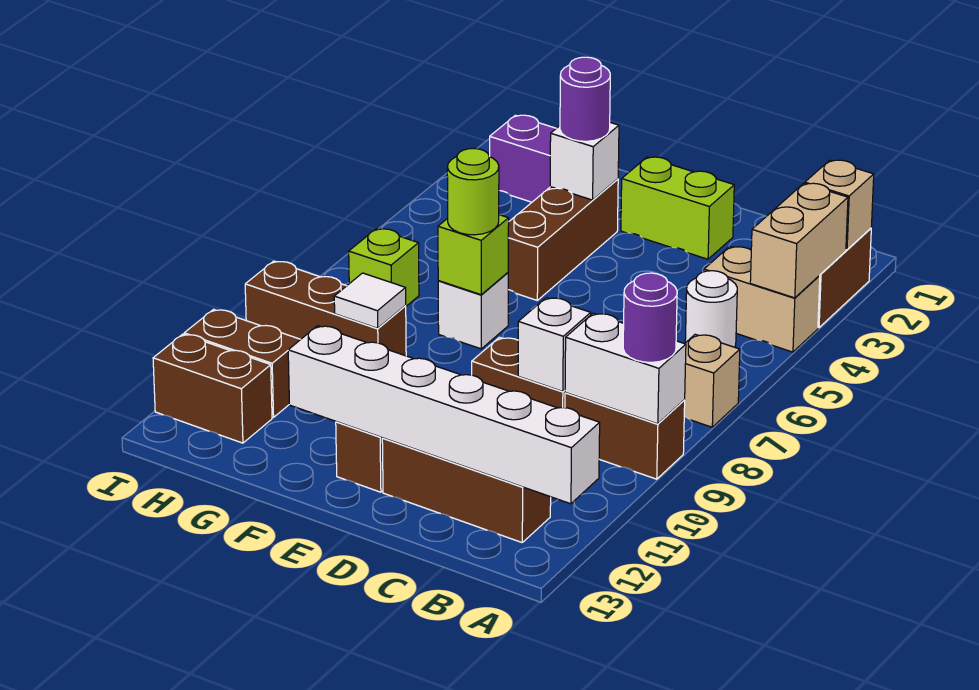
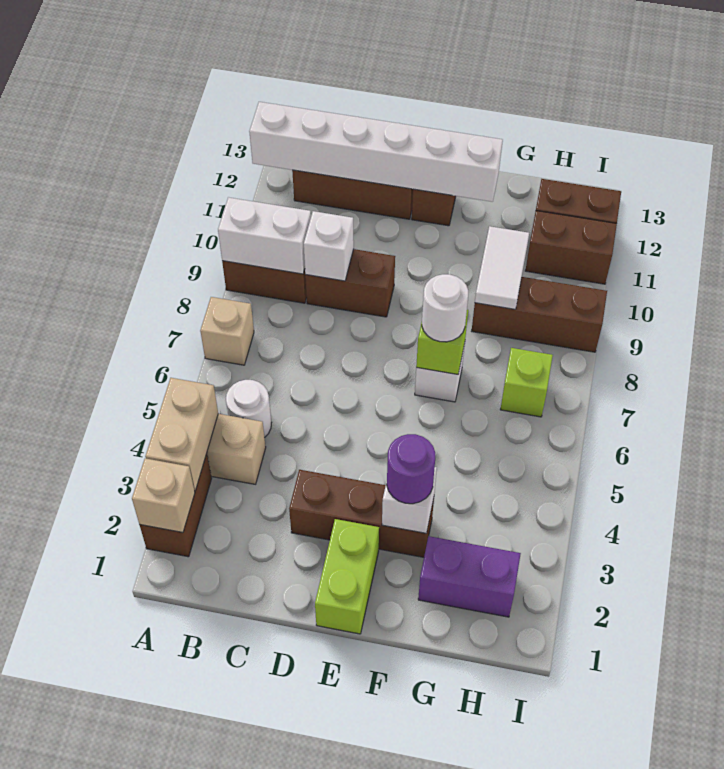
purple round brick A9 level 3 -> none
lime brick D2:E2 level 1 -> lime brick E1:E2 level 1
brown brick F3:F5 level 1 -> brown brick D3:F3 level 1
lime round brick F7 level 3 -> white round brick F7 level 3
white tile G9 level 2 -> white tile G9:G10 level 2

